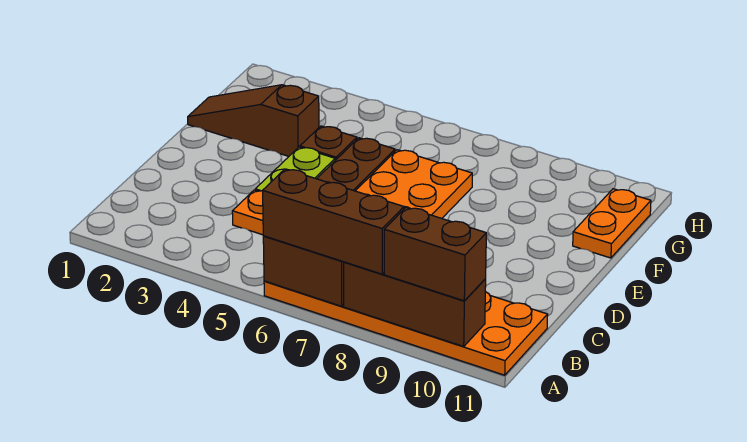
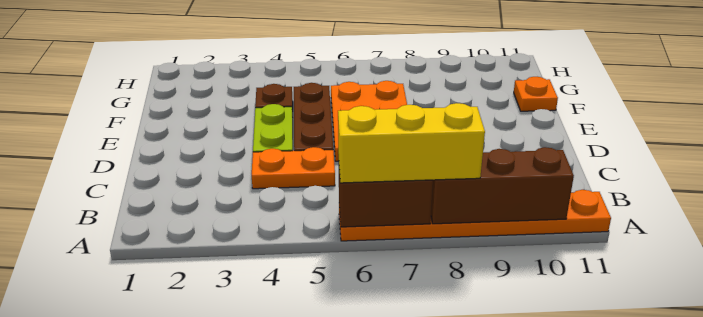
orange plate A6:B11 level 1 -> orange plate A6:A11 level 1
brown brick A6:A8 level 3 -> yellow brick A6:A8 level 3
brown brick A9:A10 level 3 -> none
brown slope F1:F3 level 1 top 3 -> none
orange plate F11:G11 level 1 -> orange plate F11 level 1

